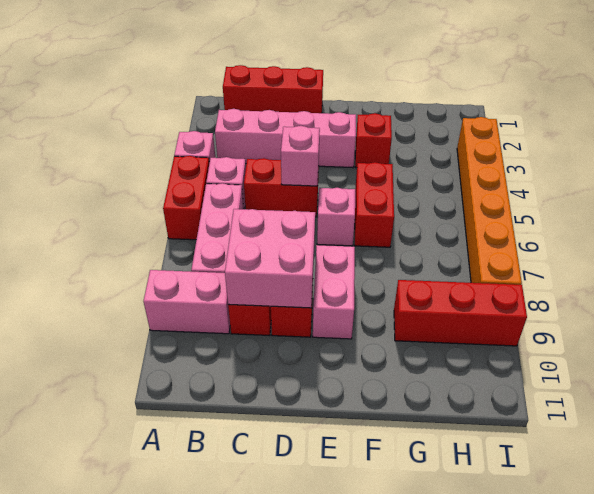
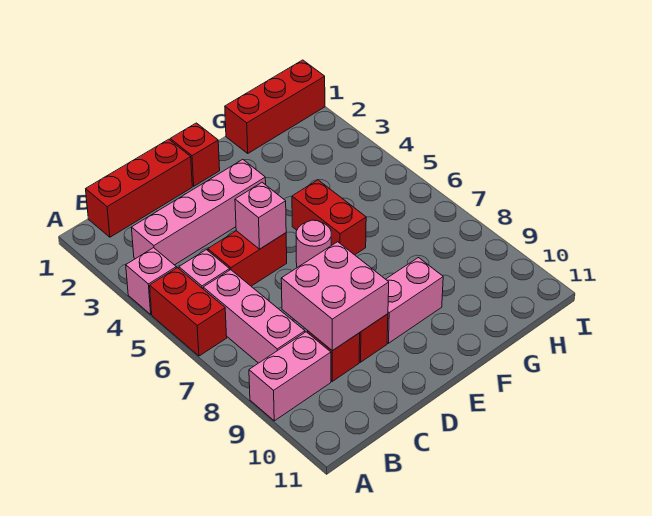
pink brick E6 level 1 -> pink round brick E6 level 1
pink brick E8:E9 level 1 -> pink brick E9:F9 level 1
red brick F3 level 1 -> red brick E1 level 1
red brick G9:I9 level 1 -> red brick G1:I1 level 1
orange brick I3:I8 level 1 -> none

